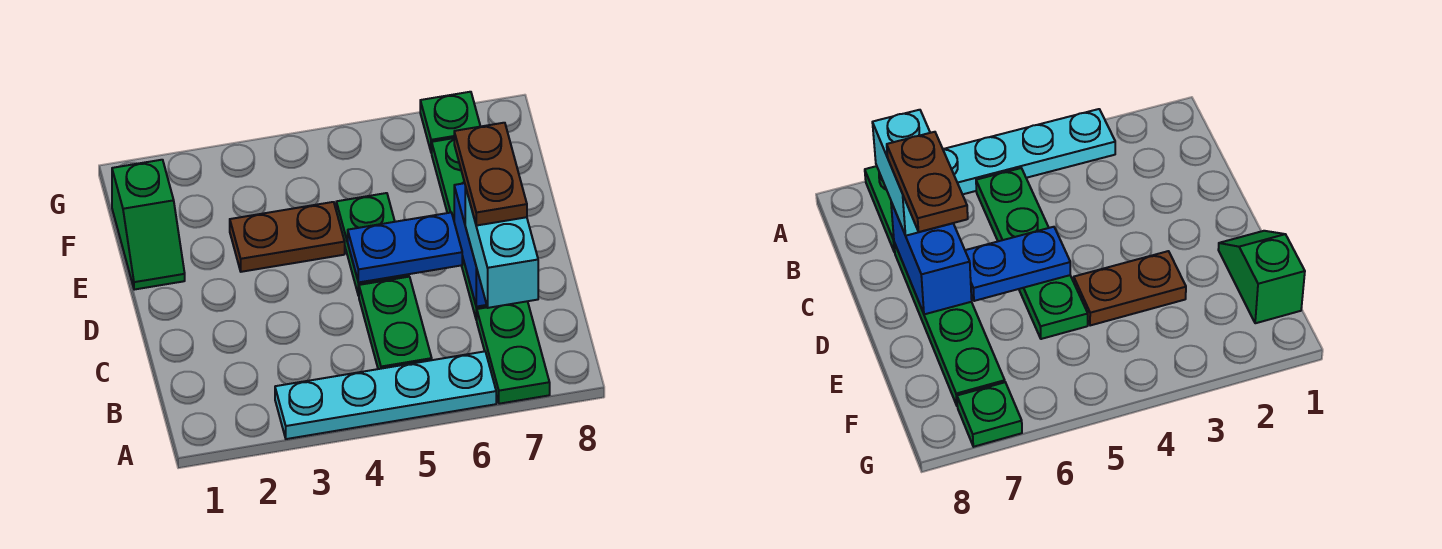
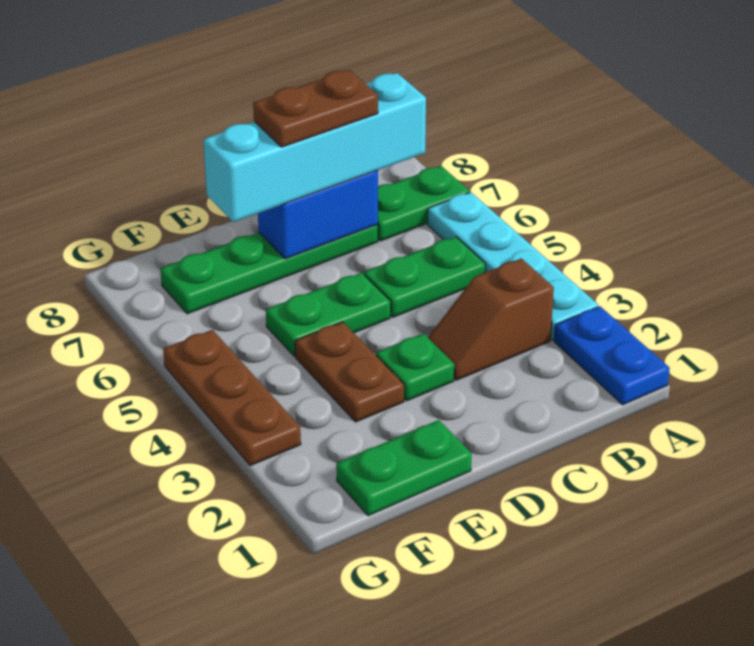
none -> brown slope B3:C3 level 1 top B
cyan brick B7:C7 level 3 -> cyan brick B7:E7 level 3
blue plate D5:D6 level 2 -> blue plate A1:A2 level 1
green slope E1:F1 level 1 top F -> green plate E1:F1 level 1
none -> brown plate G3:G5 level 1
green plate G7 level 1 -> green plate D3 level 1

